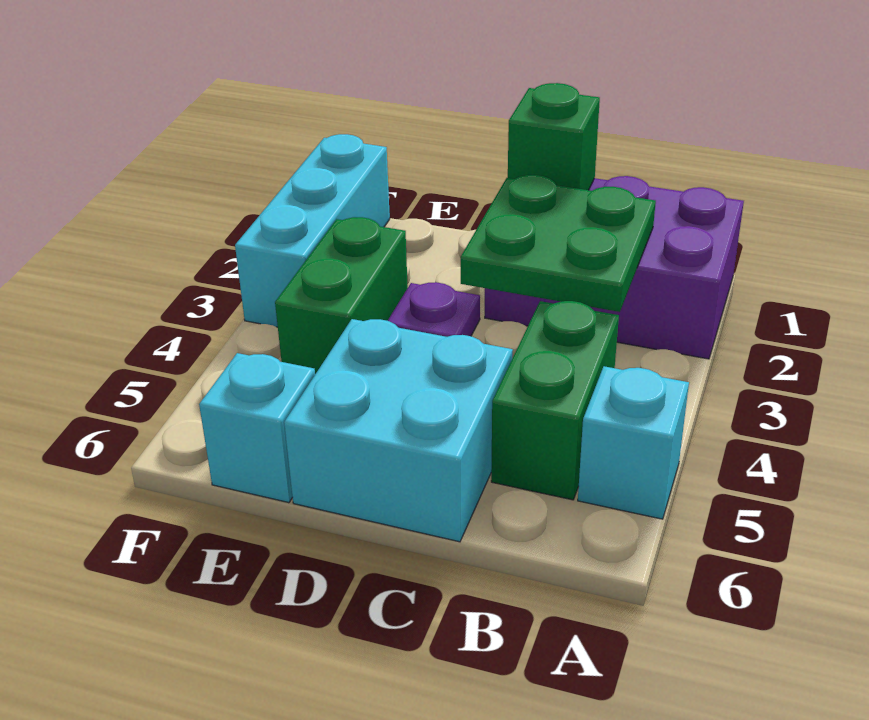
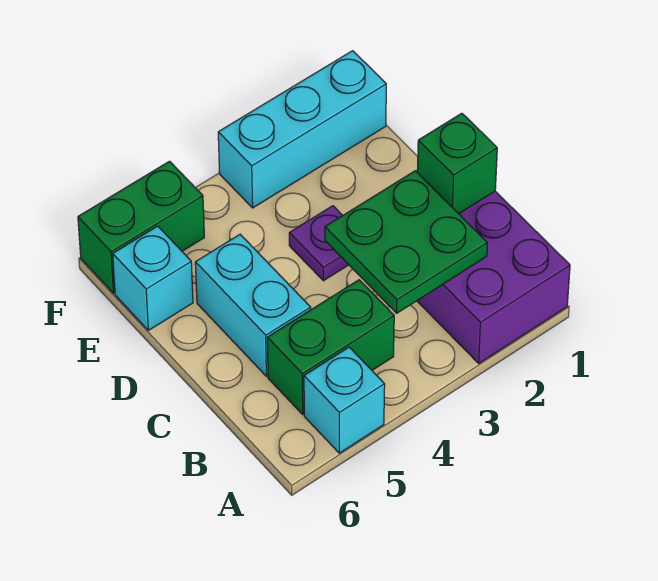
cyan brick C5:D6 level 1 -> cyan brick C5:D5 level 1
green brick E3:E4 level 1 -> green brick F5:F6 level 1

